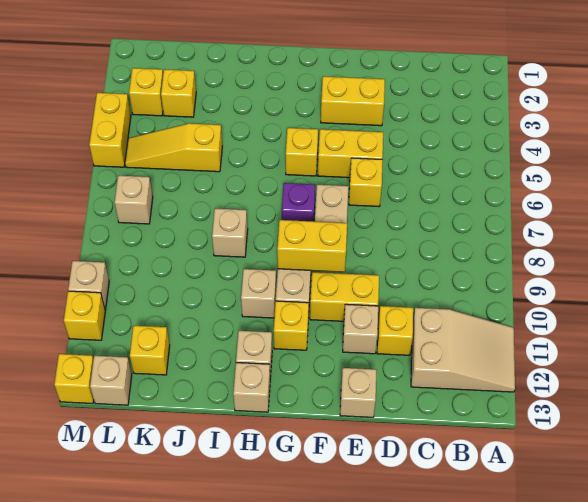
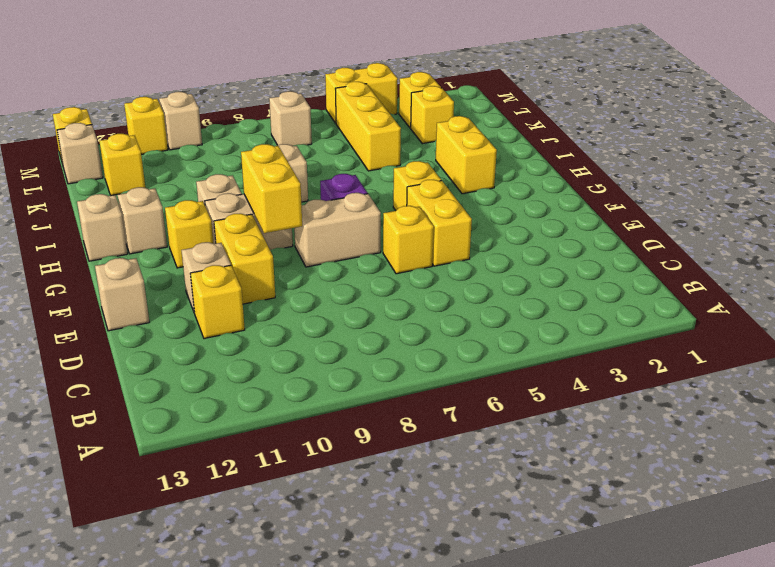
tan slope A11:C12 level 1 top C -> none
yellow brick E3:F3 level 1 -> yellow brick H3:I3 level 1
yellow slope J5:L5 level 1 top J -> yellow brick J5:L5 level 1

